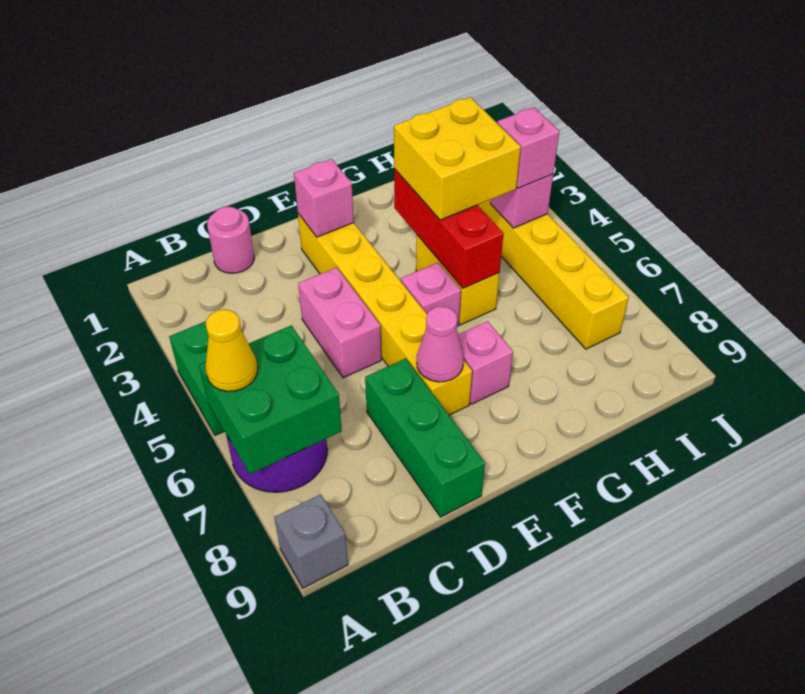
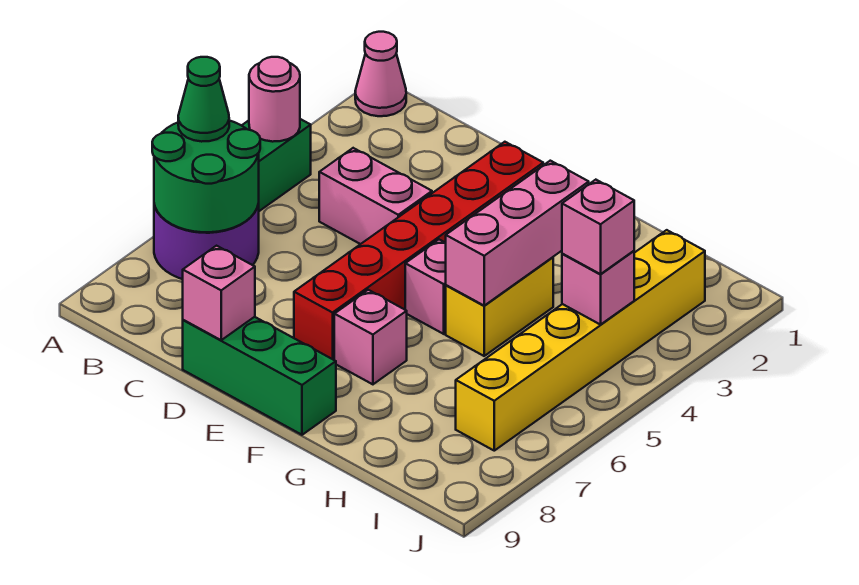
green brick A6:B7 level 2 -> green round brick A6:B7 level 2
yellow cone A6 level 3 -> green cone A6 level 3
grey brick A9 level 1 -> none
pink round brick C1 level 1 -> pink round brick A4 level 2
pink brick D4:D5 level 1 -> pink brick C4:D4 level 1
green brick D7:D9 level 1 -> green brick D9:F9 level 1
yellow brick E2:E7 level 1 -> red brick E2:E7 level 1
pink brick E2 level 2 -> pink brick D9 level 2
pink cone E7 level 2 -> pink cone A1 level 1
red brick G3:G5 level 2 -> pink brick G3:G5 level 2
yellow brick G3:H4 level 3 -> none

